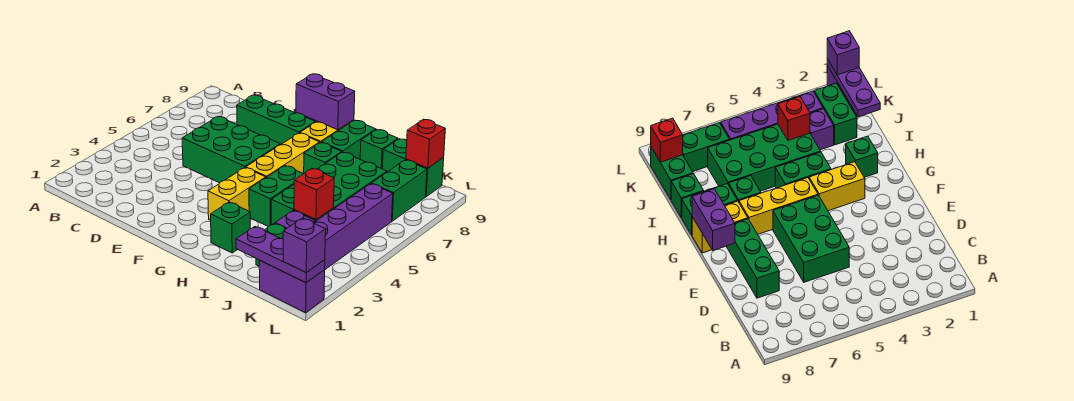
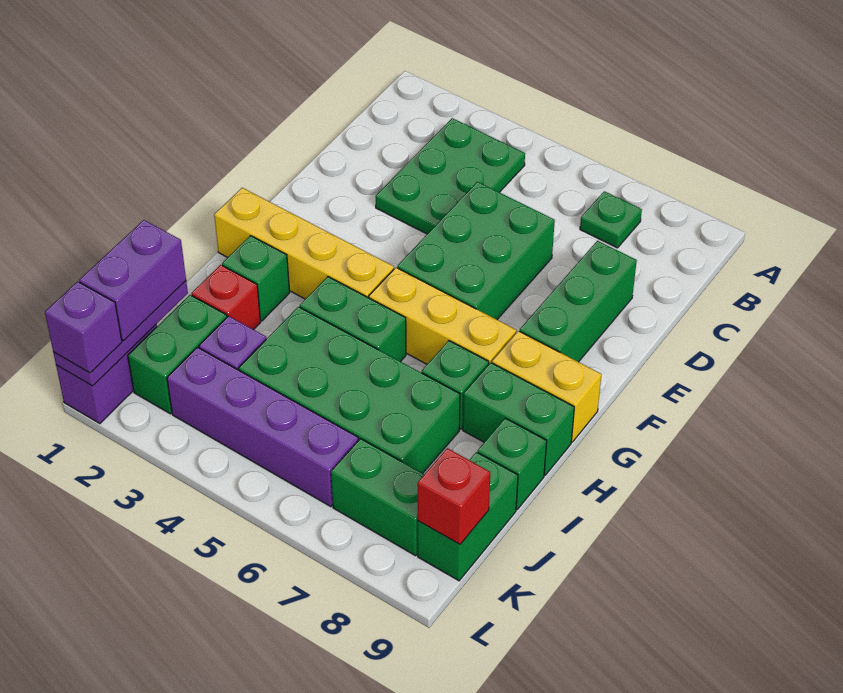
none -> green plate B3:D4 level 1
none -> green plate B7 level 1
purple brick F9:G9 level 2 -> purple brick J1:K1 level 3
yellow brick G3:G4 level 1 -> yellow brick G1:G4 level 1
red brick J4 level 2 -> red brick I2 level 1

